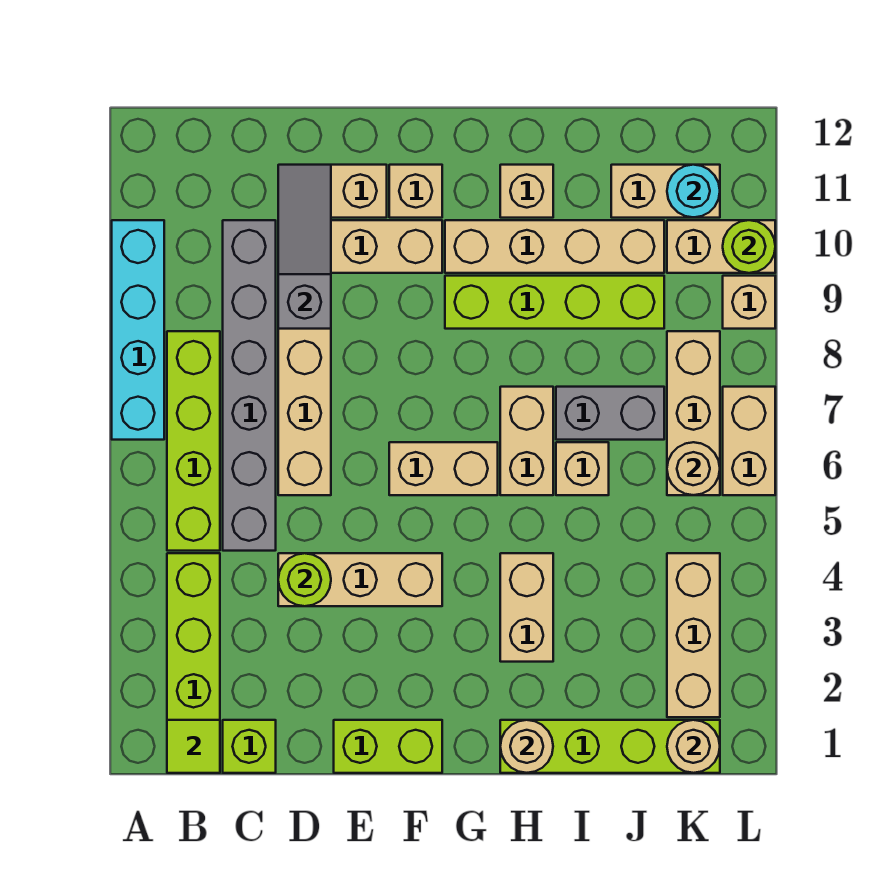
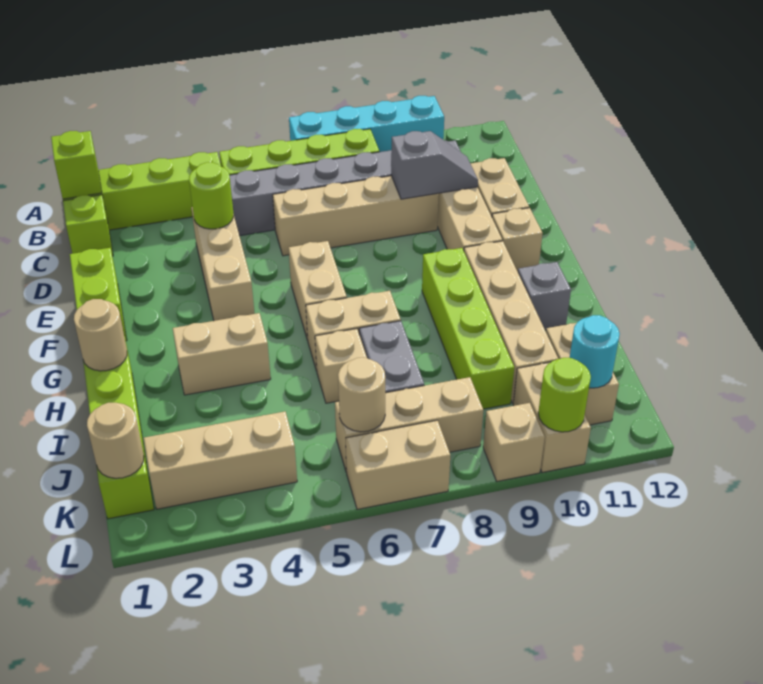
lime tile B1 level 2 -> lime brick B1 level 2
grey slope D9:D11 level 2 top 9 -> grey slope D9:D10 level 2 top 9
tan brick H11 level 1 -> grey brick H11 level 1

